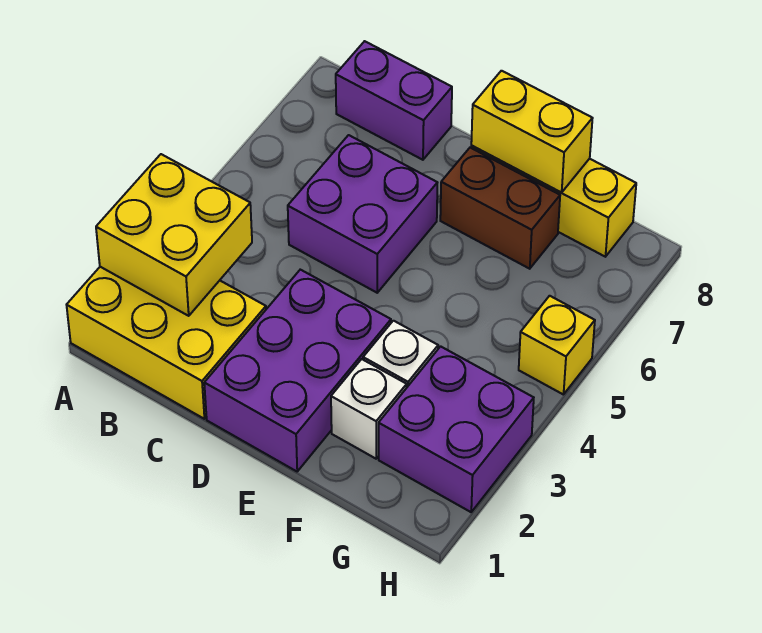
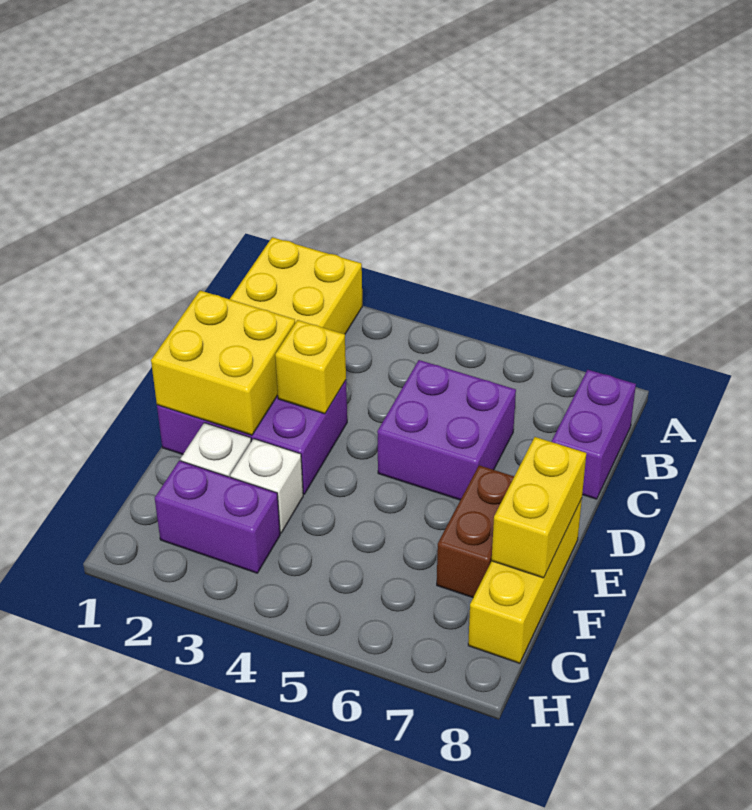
yellow brick A2:B3 level 2 -> yellow brick D1:E2 level 2
purple brick G2:H3 level 1 -> purple brick G2:G3 level 1
yellow brick H5 level 1 -> yellow brick D3 level 2

